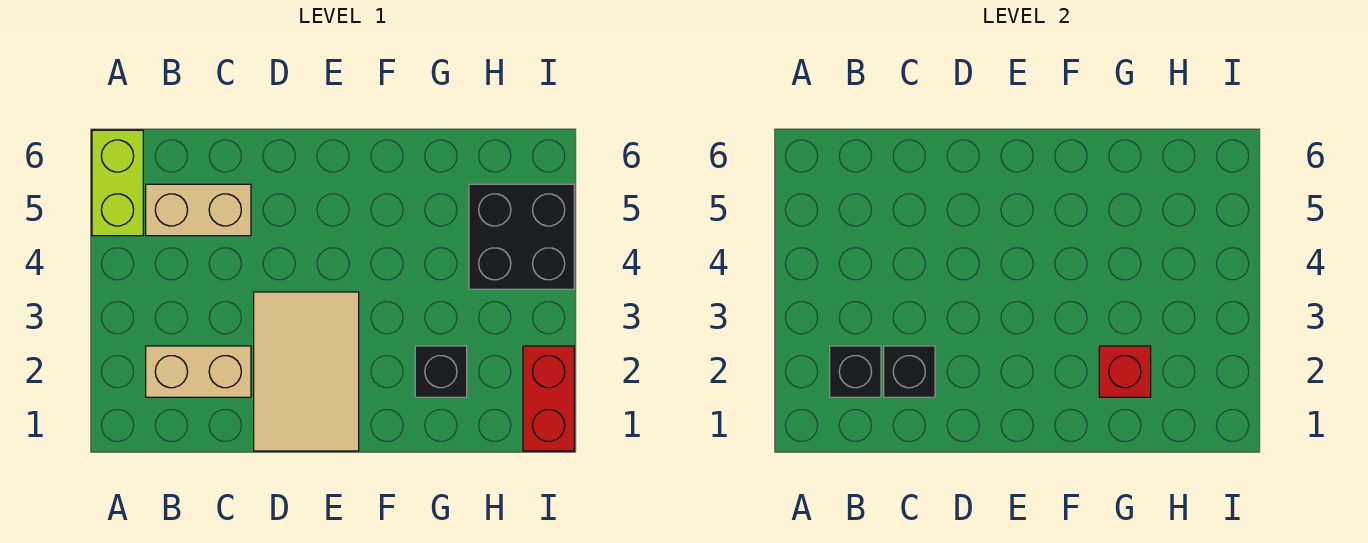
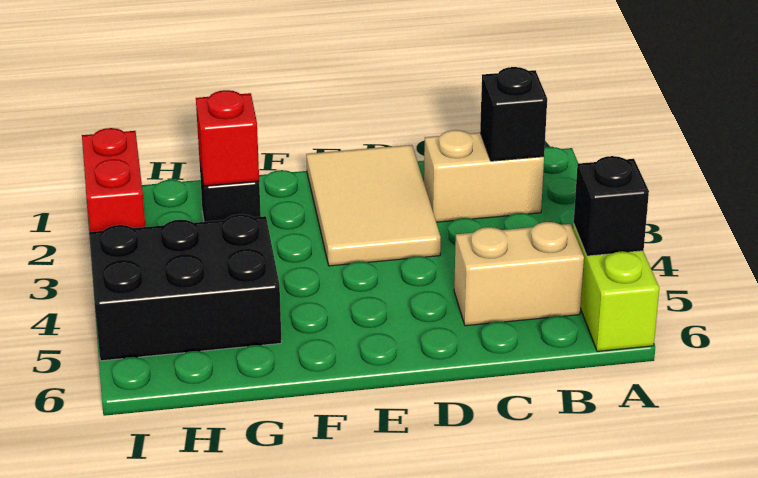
black brick C2 level 2 -> black brick A5 level 2
black brick H4:I5 level 1 -> black brick G4:I5 level 1

